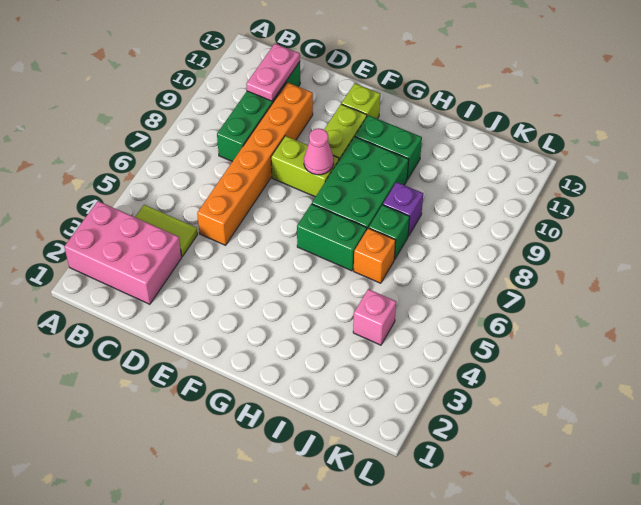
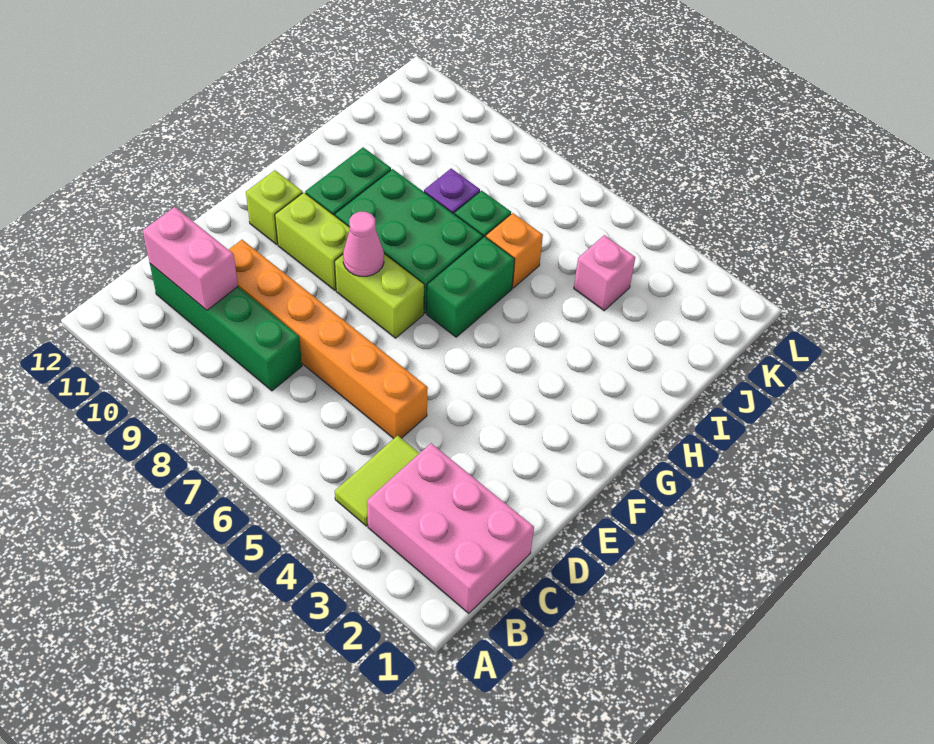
pink brick A2:C3 level 1 -> pink brick B1:C3 level 1
pink plate C10:C11 level 2 -> pink brick C10:C11 level 2
lime brick E8:F8 level 1 -> lime brick F7:F8 level 1

